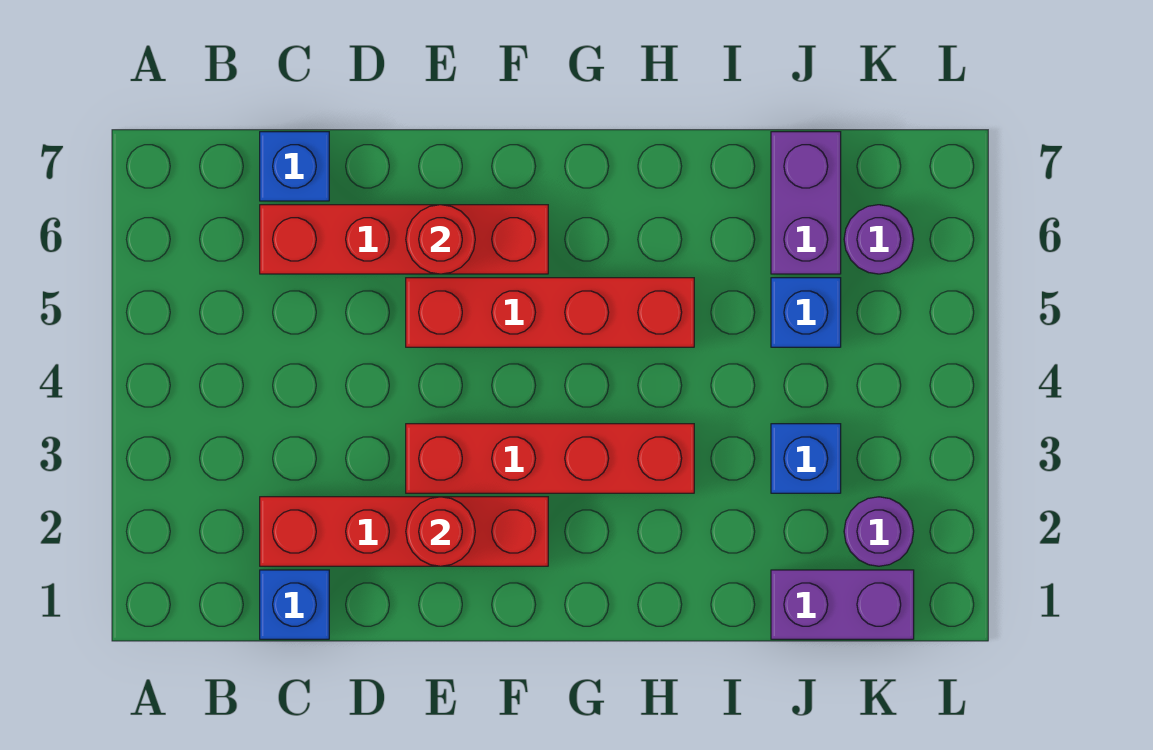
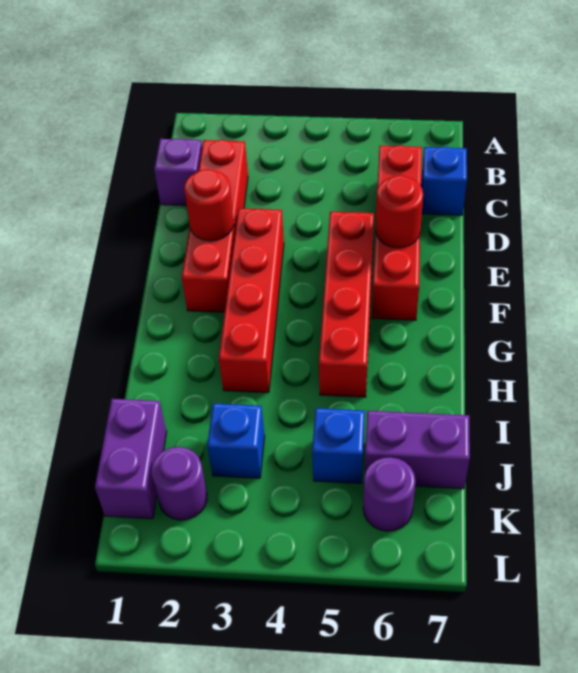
blue brick C1 level 1 -> purple brick C1 level 1

